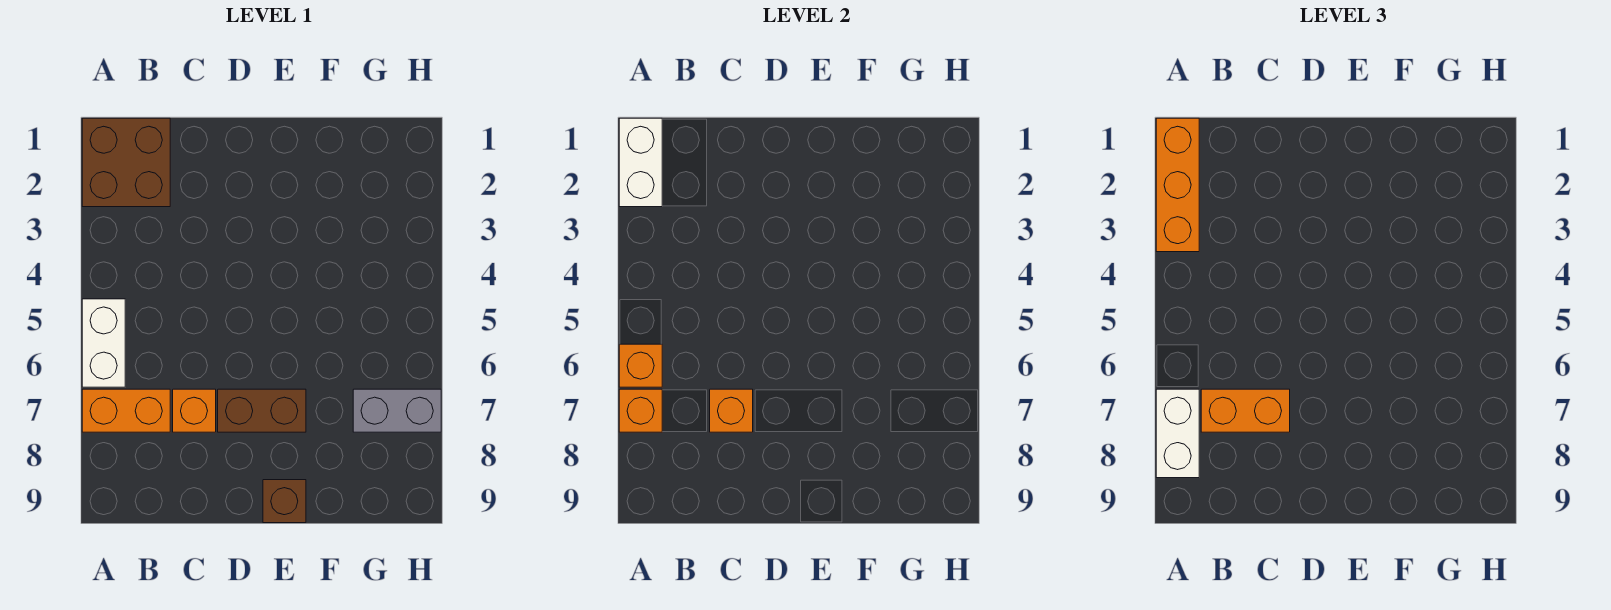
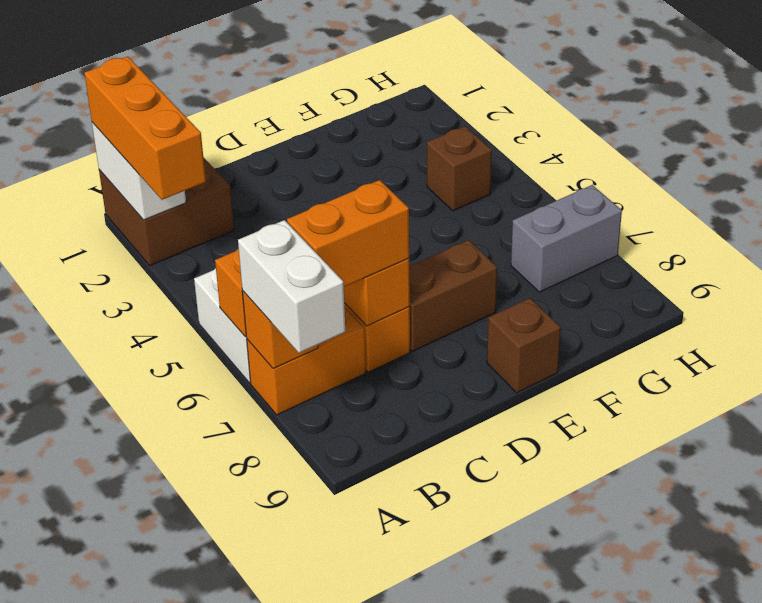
none -> brown brick G4 level 1

